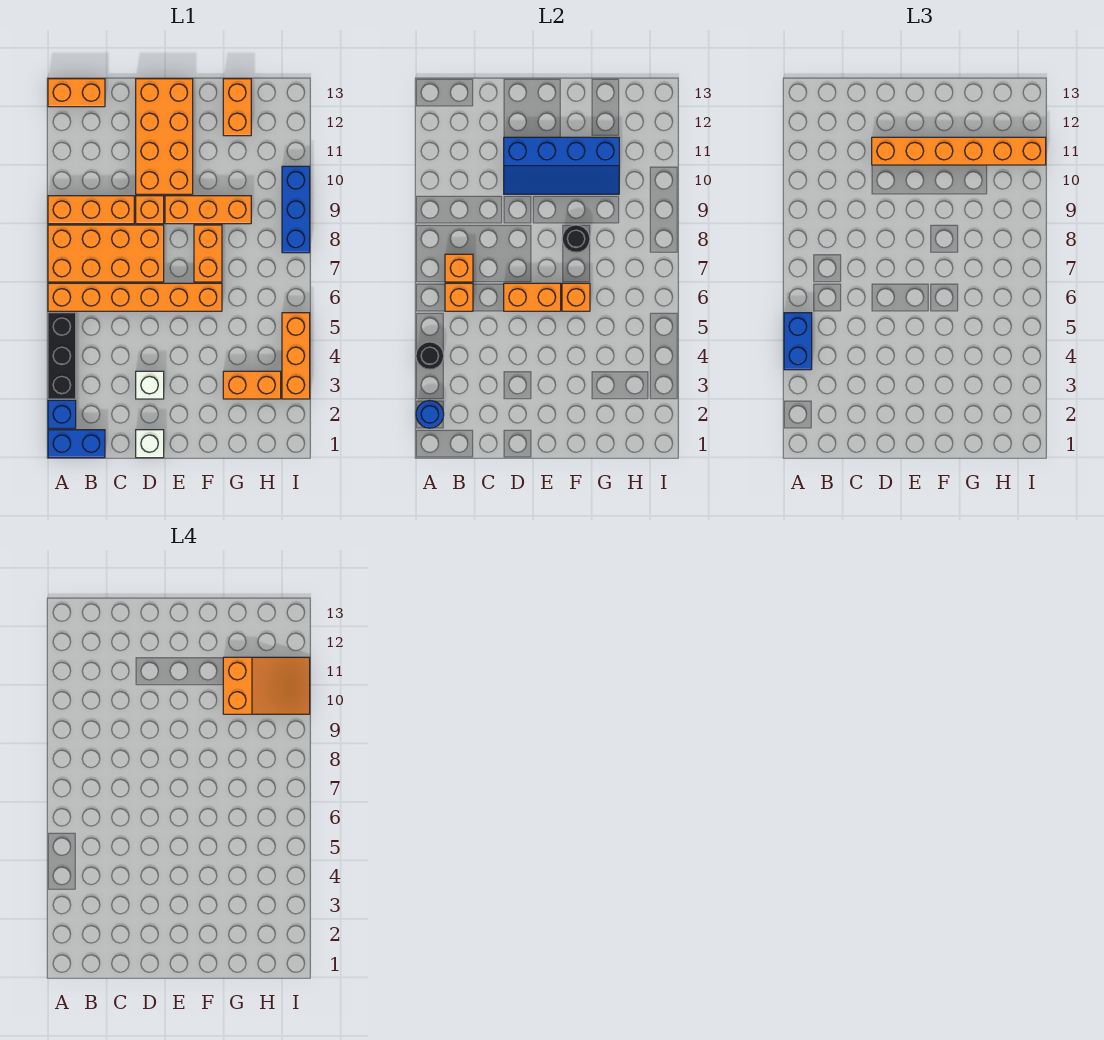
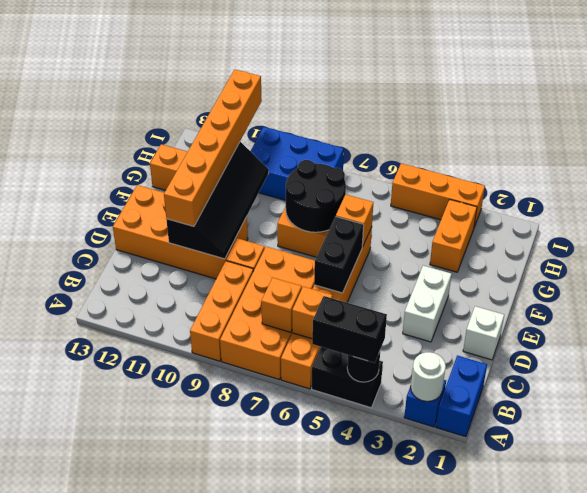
blue round brick A2 level 2 -> white round brick A2 level 2
black brick A3:A5 level 1 -> black brick A4:A5 level 1
blue brick A4:A5 level 3 -> black brick A4:A5 level 3
orange brick A13:B13 level 1 -> none
white brick D3 level 1 -> white brick D3:E3 level 1
orange brick D6:E6 level 2 -> black brick D6:E6 level 2
blue slope D10:G11 level 2 top 11 -> black slope D10:G11 level 2 top 11
orange brick E9:G9 level 1 -> none
black round brick F8 level 2 -> black round brick F7:G8 level 2
orange slope G10:I11 level 4 top G -> none
blue brick I8:I10 level 1 -> blue brick H8:I10 level 1

